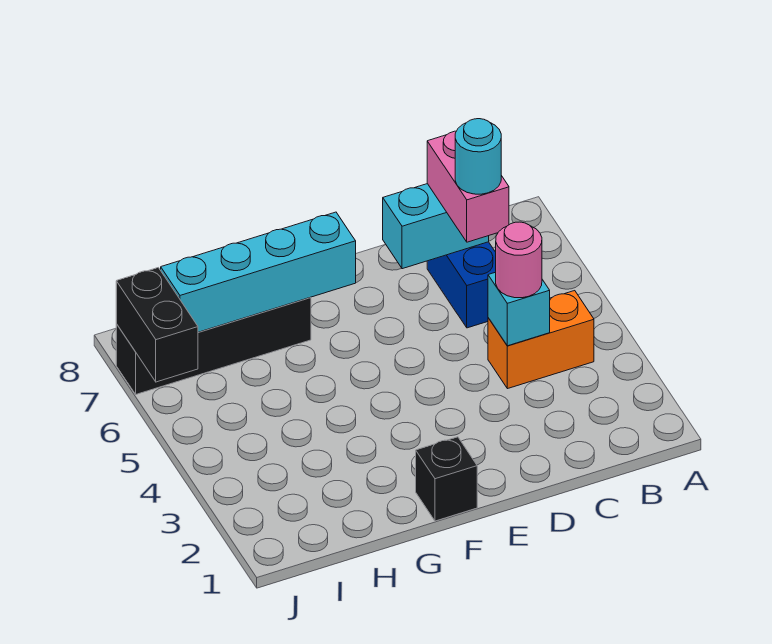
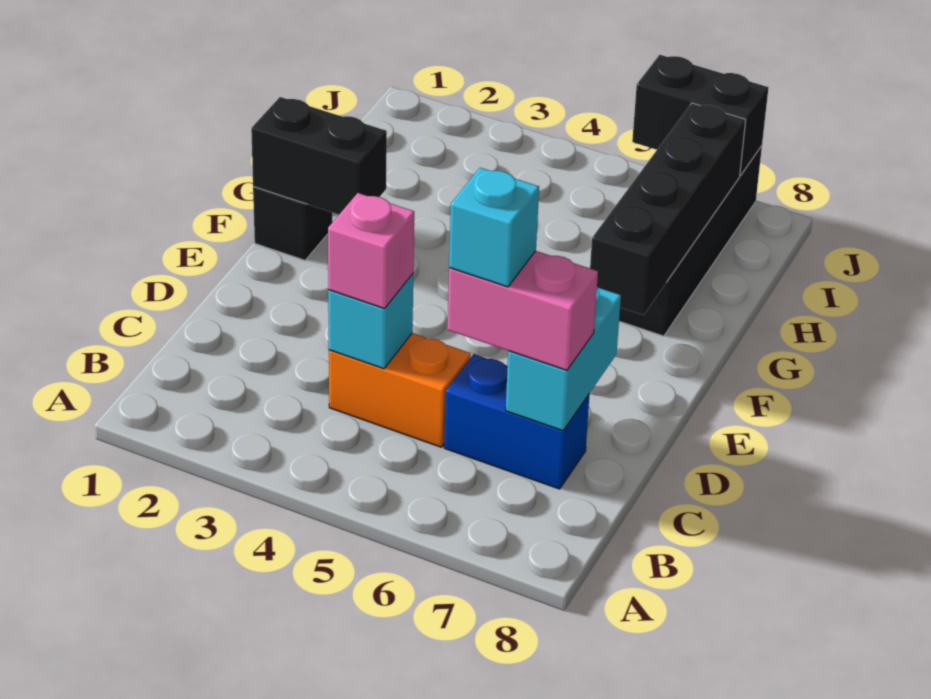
orange brick B4:C4 level 1 -> orange brick C4:C5 level 1
pink round brick C4 level 3 -> pink brick C4 level 3
cyan round brick C6 level 4 -> cyan brick C6 level 4
none -> black brick F1:F2 level 2
cyan brick F7:I7 level 2 -> black brick F7:I7 level 2

